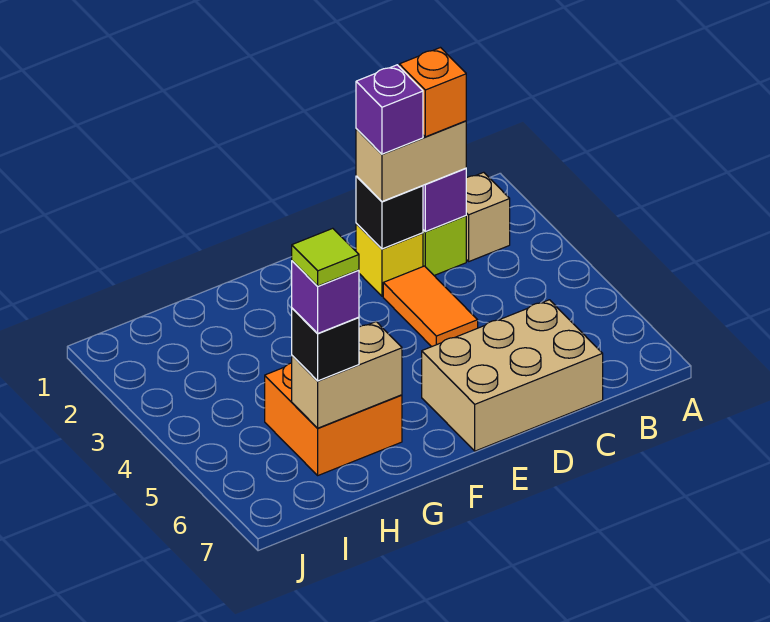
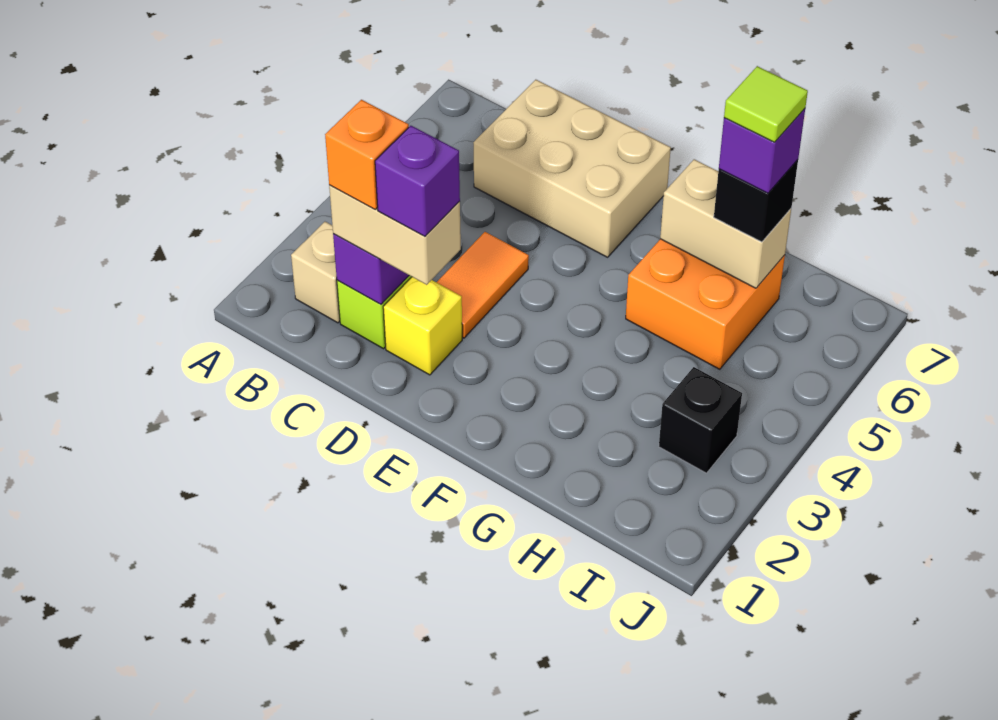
black brick D2 level 2 -> black brick I3 level 1

